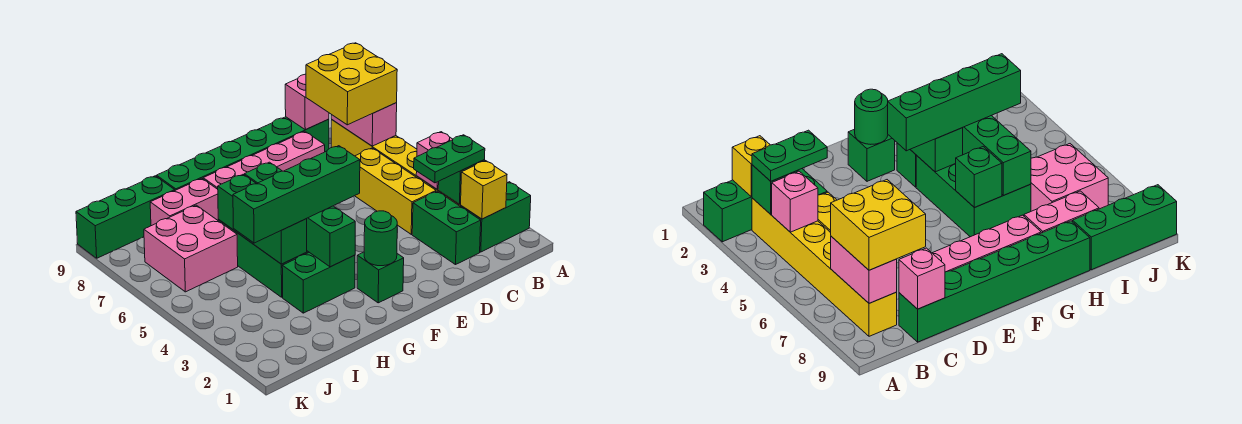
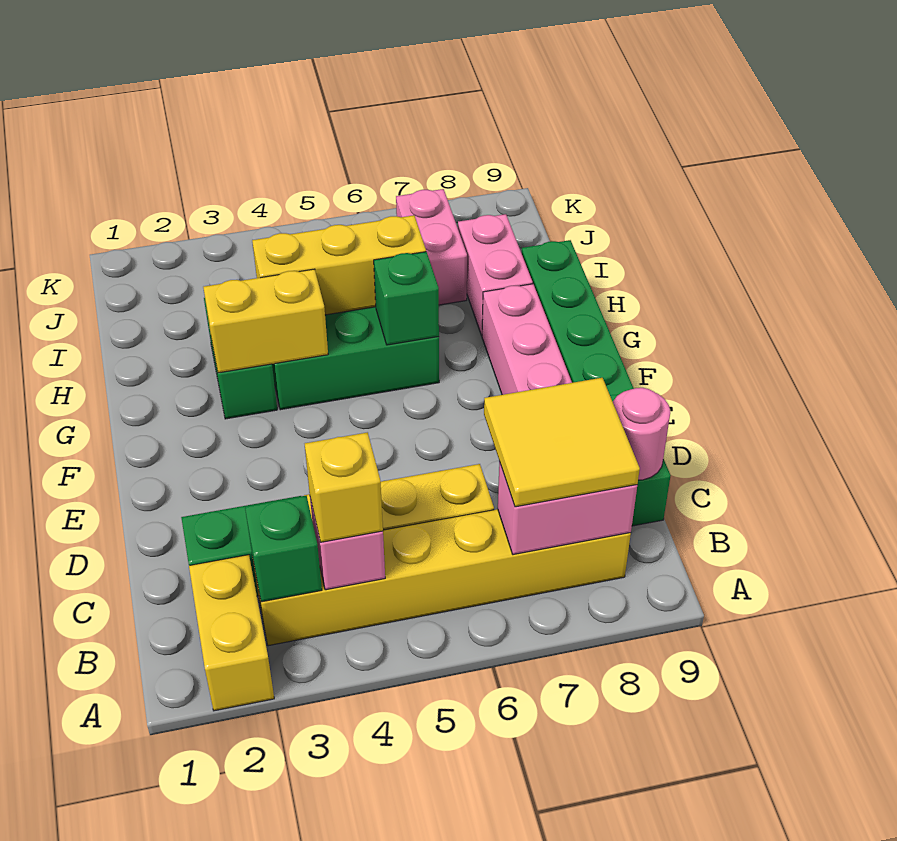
green brick A2:B2 level 1 -> yellow brick A2:B2 level 1
yellow brick B2 level 2 -> yellow brick B4 level 3
green plate B3:C3 level 3 -> none
yellow brick B7:C8 level 3 -> yellow tile B7:C8 level 3
pink brick C9 level 2 -> pink round brick C9 level 2
green brick F2 level 1 -> none
green round brick F2 level 2 -> none
green brick F4:I4 level 3 -> none
green brick G3:G4 level 2 -> yellow brick G3:G4 level 2
green brick H4:H6 level 2 -> yellow brick H4:H6 level 2
pink brick I6:J7 level 1 -> pink brick I7:J7 level 1
green brick I9:K9 level 1 -> none

